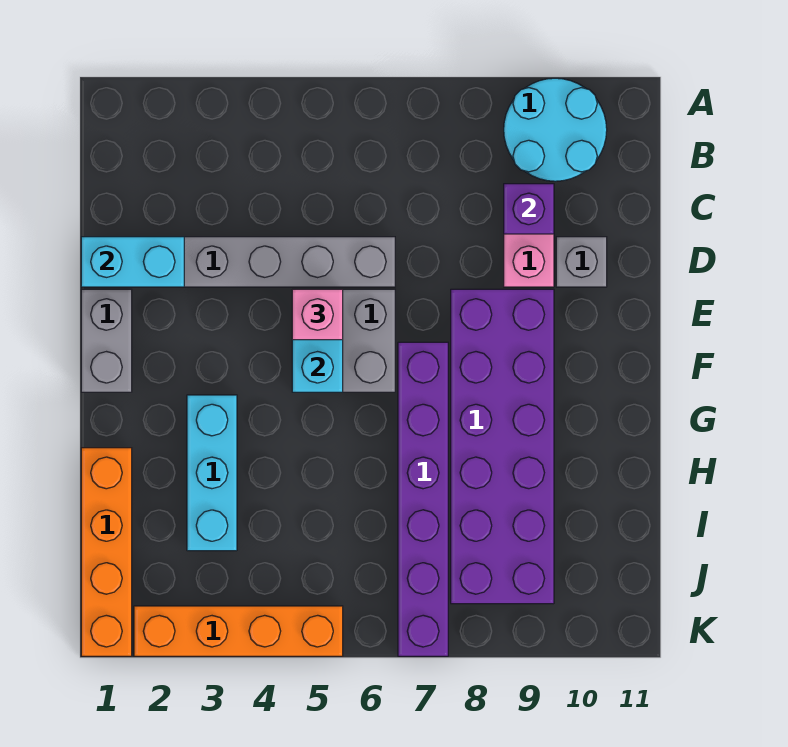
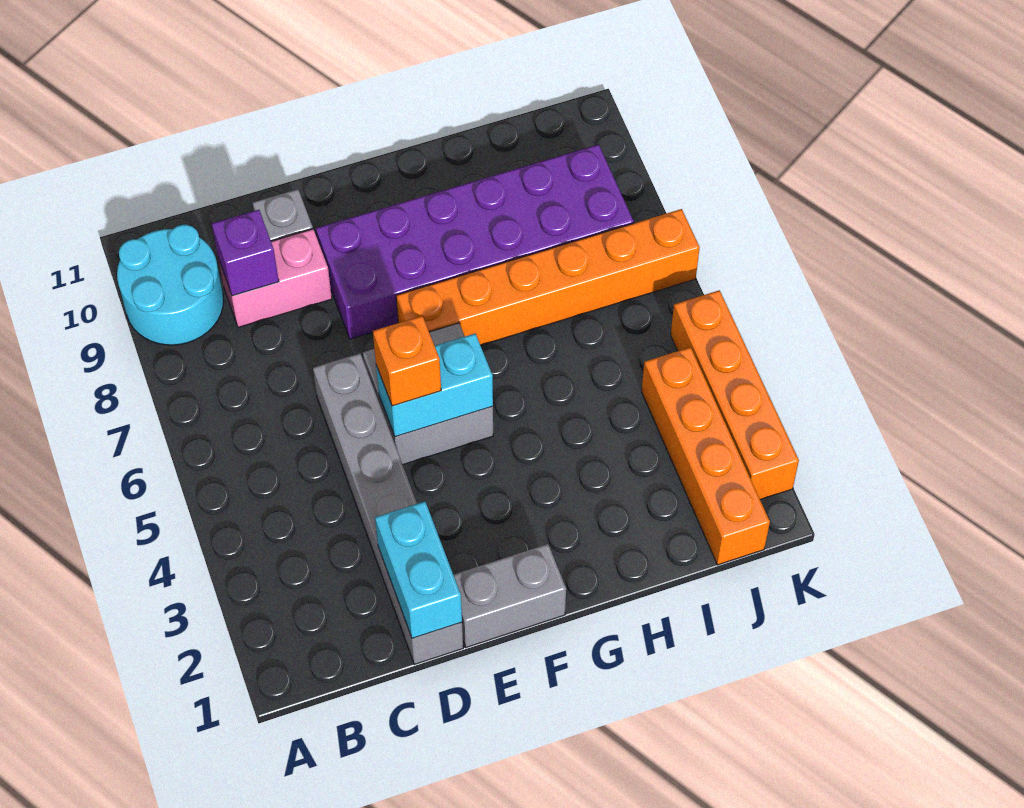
pink brick E5 level 3 -> orange brick E5 level 3
purple brick F7:K7 level 1 -> orange brick F7:K7 level 1
cyan brick G3:I3 level 1 -> none
orange brick H1:K1 level 1 -> orange brick J1:J4 level 1

